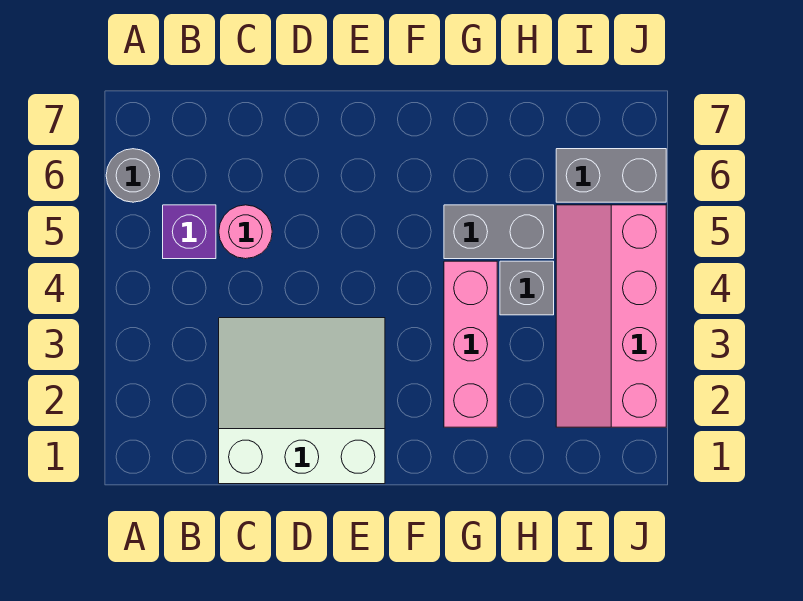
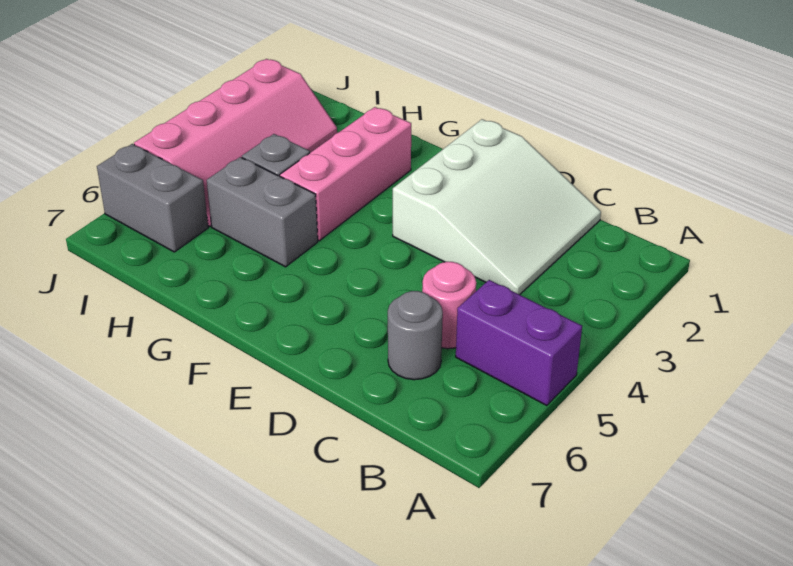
grey round brick A6 level 1 -> grey round brick C6 level 1
purple brick B5 level 1 -> purple brick A5:B5 level 1
white slope C1:E3 level 1 top 1 -> white slope C1:E3 level 1 top E

